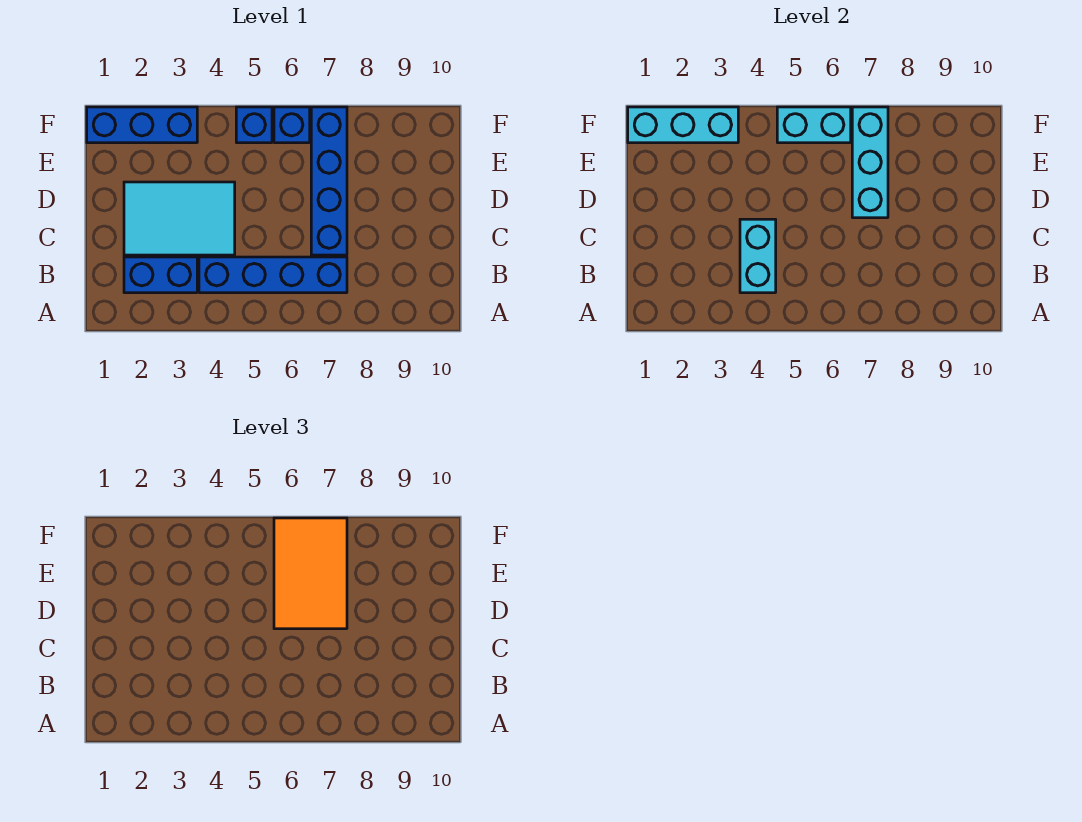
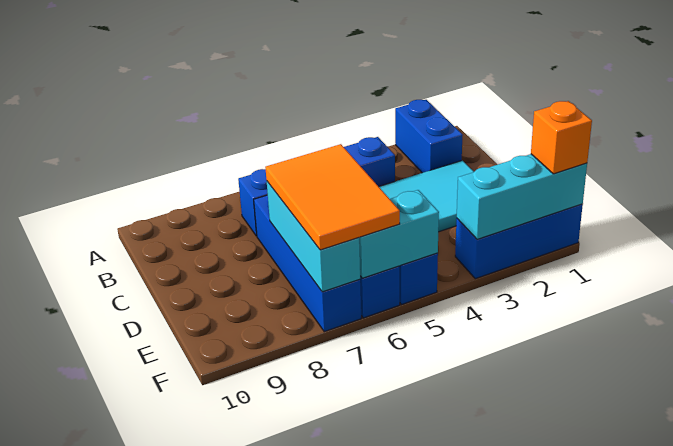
blue brick B2:B3 level 1 -> blue brick A2:B2 level 1
cyan brick B4:C4 level 2 -> none
none -> orange brick F1 level 3

